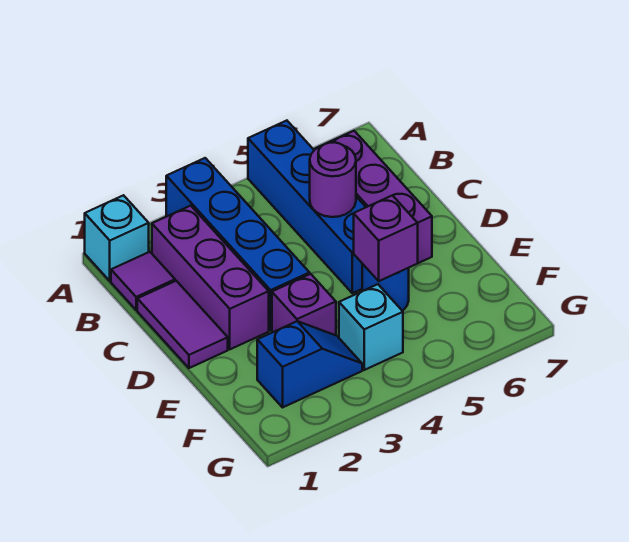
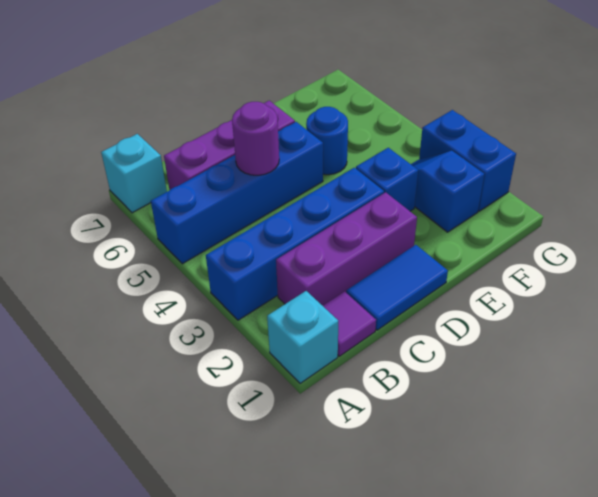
purple tile C1:D1 level 1 -> blue tile C1:D1 level 1
purple brick E3 level 1 -> blue brick E3 level 1
purple brick E5 level 2 -> none
cyan brick F4 level 1 -> cyan brick A7 level 1
none -> blue brick G2:G3 level 1

